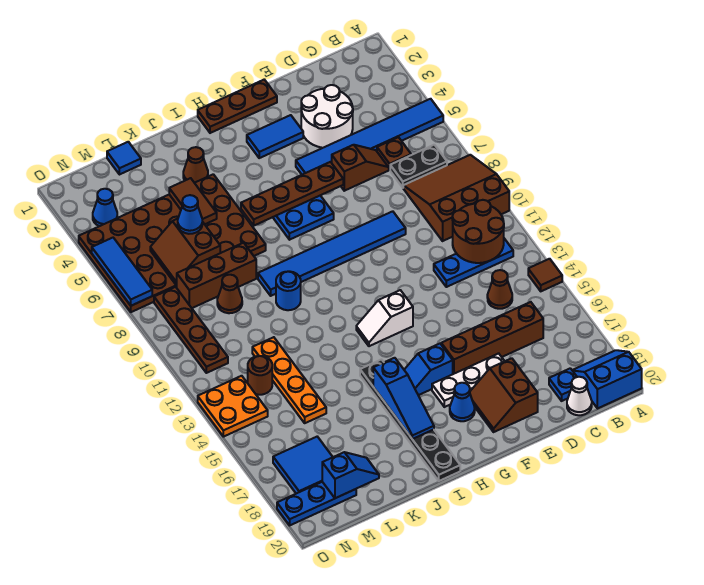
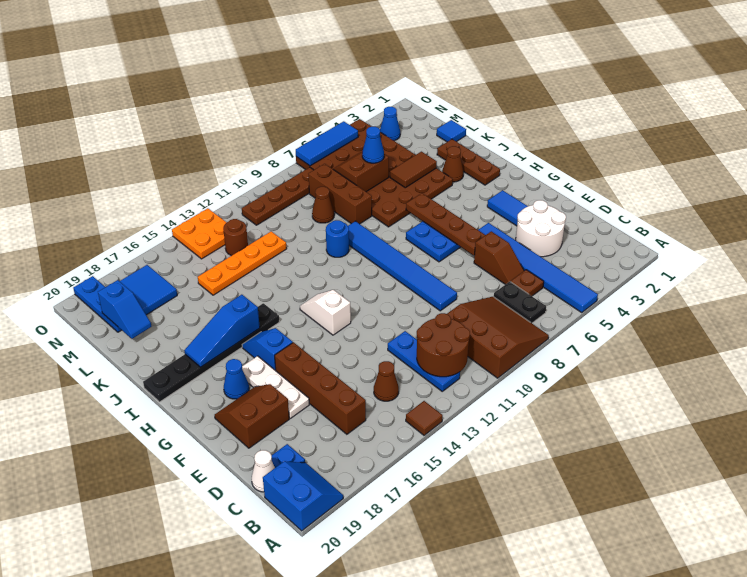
brown plate F1:H1 level 1 -> brown plate I2:K2 level 1

